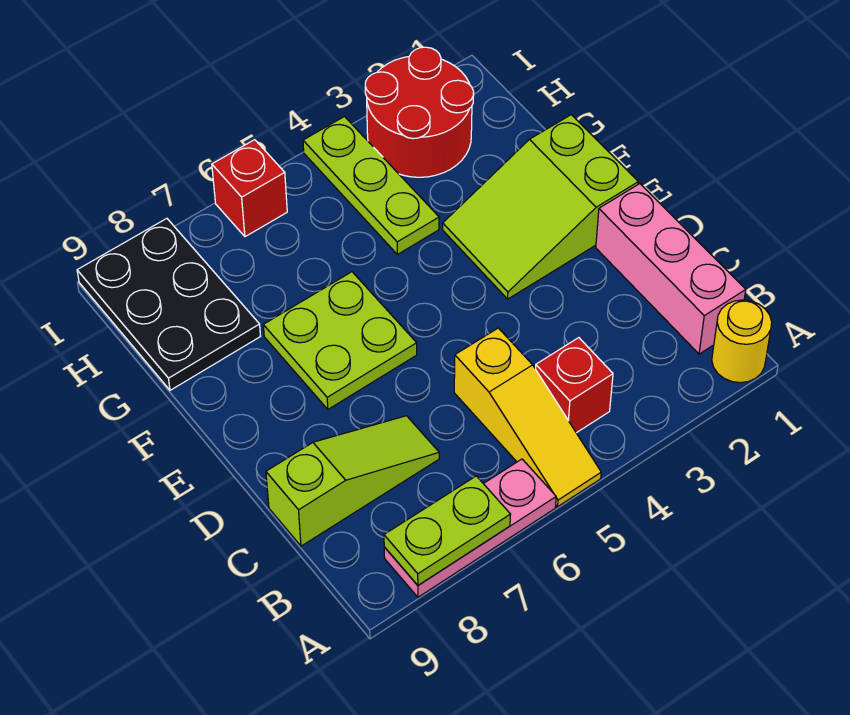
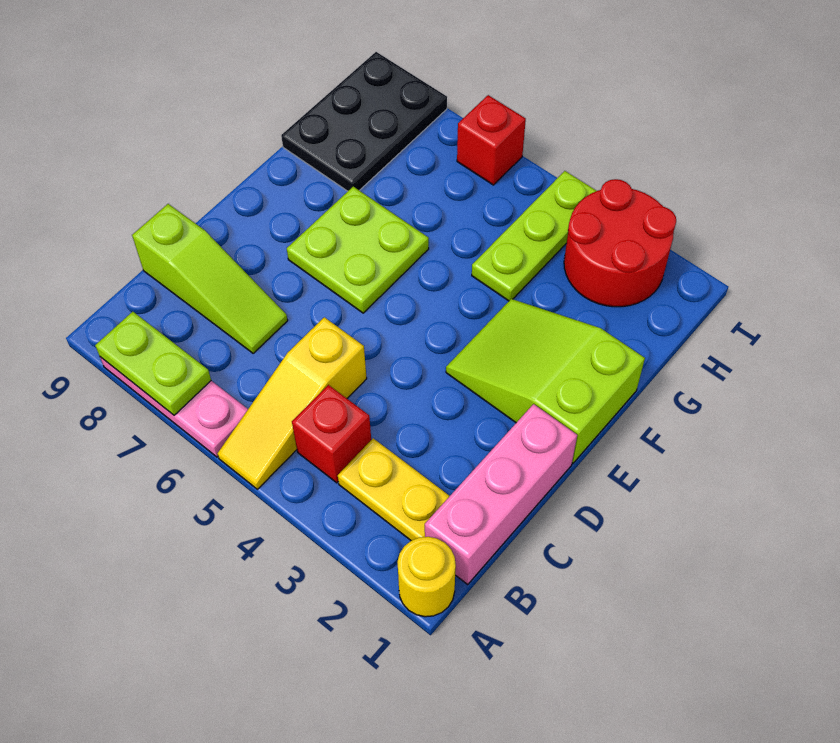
none -> yellow plate B2:B3 level 1

